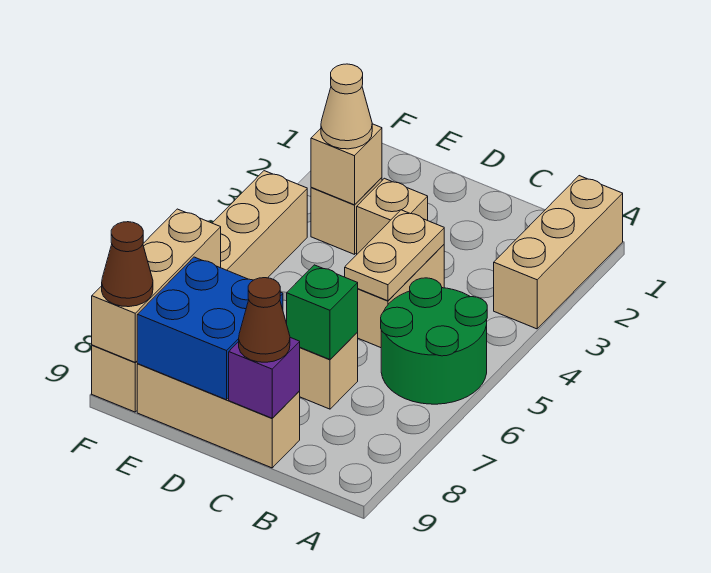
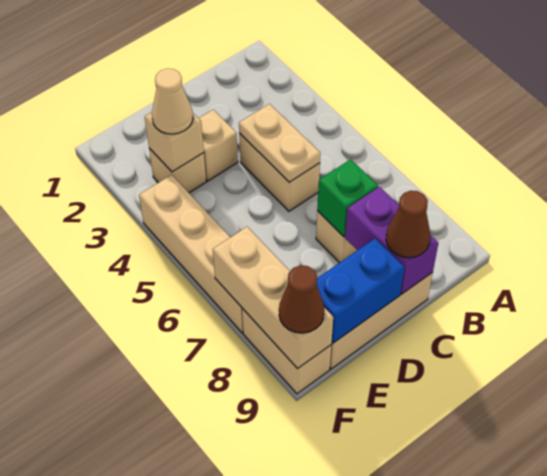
tan brick A1:A3 level 1 -> none
green round brick A5:B6 level 1 -> none
purple brick C9 level 2 -> purple brick C8:C9 level 2
blue brick D8:E9 level 2 -> blue brick D9:E9 level 2

